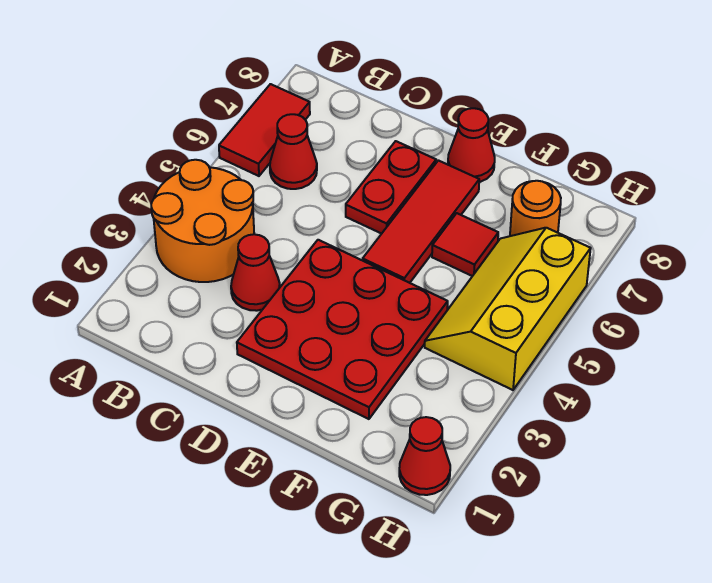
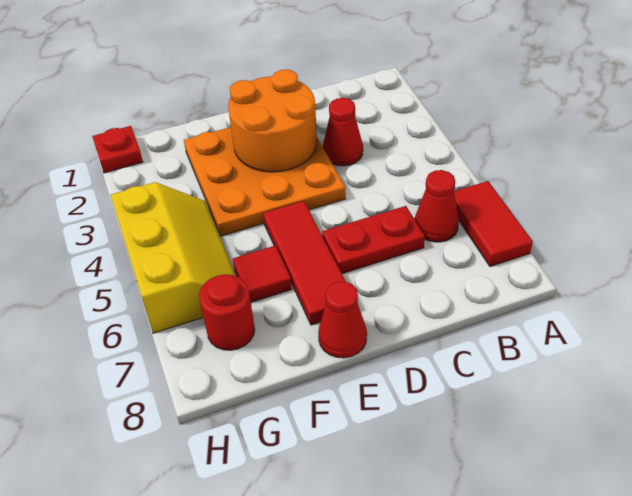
orange round brick A3:B4 level 1 -> orange round brick D2:E3 level 2
red plate D2:F4 level 1 -> orange plate D2:F4 level 1
red plate D6:D7 level 1 -> red plate C6:D6 level 1
orange round brick G7 level 1 -> red round brick G7 level 1
red cone H1 level 1 -> red plate H1 level 1

